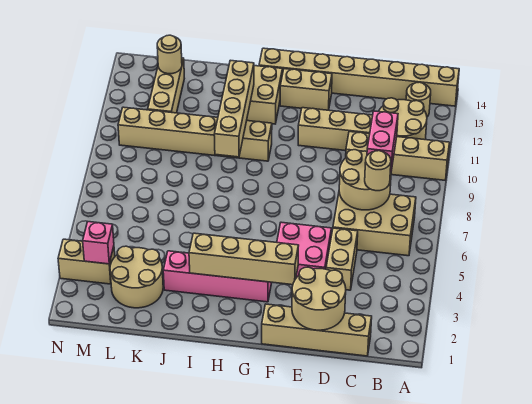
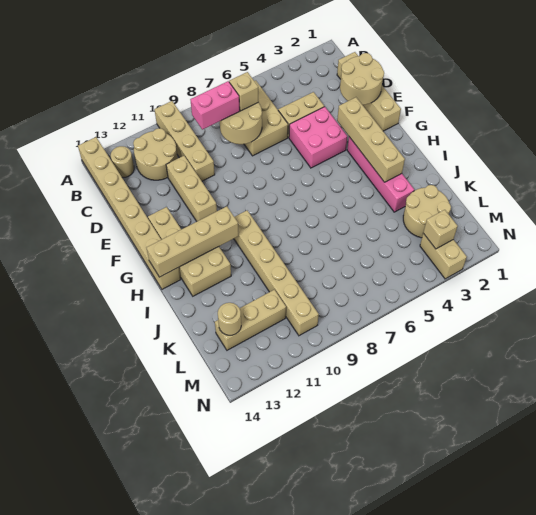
tan round brick C7 level 3 -> tan brick C7 level 3
tan brick I9:I12 level 2 -> tan brick H11:H14 level 2
pink brick M3 level 2 -> tan brick M3 level 2

